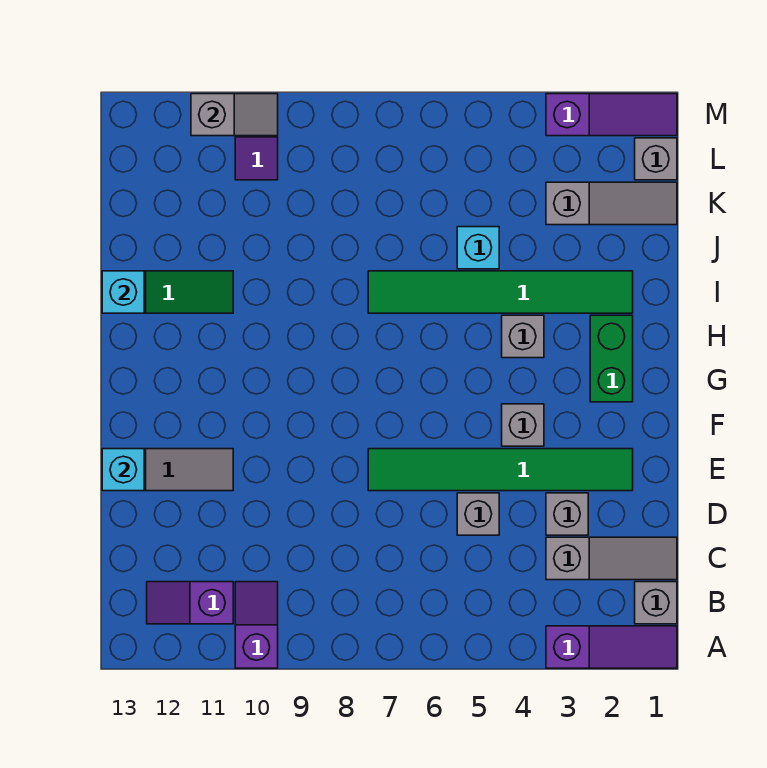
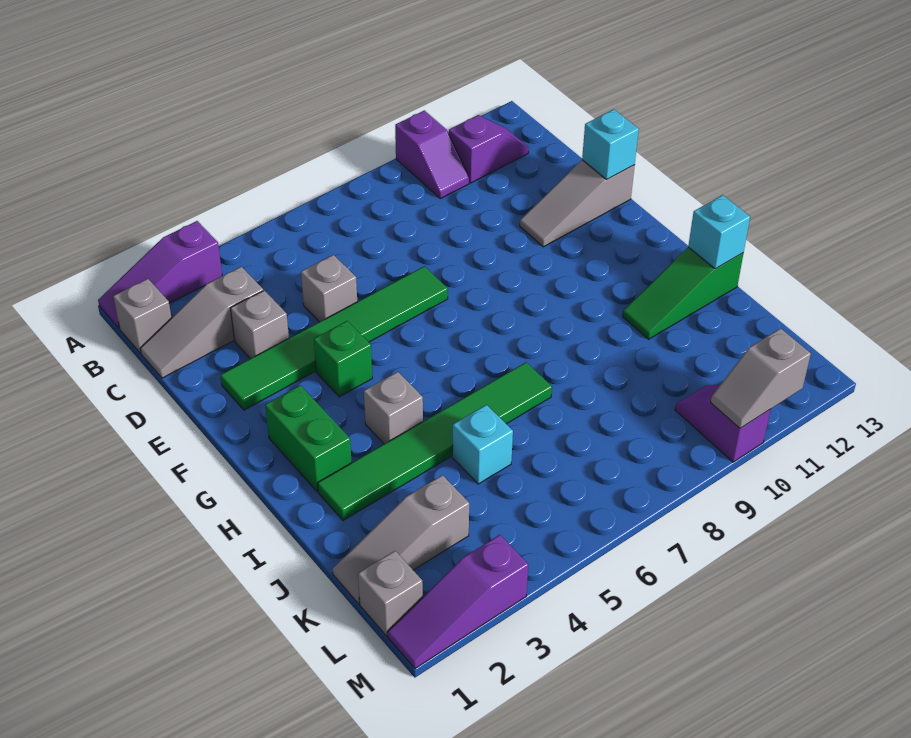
grey brick F4 level 1 -> green brick F4 level 1

